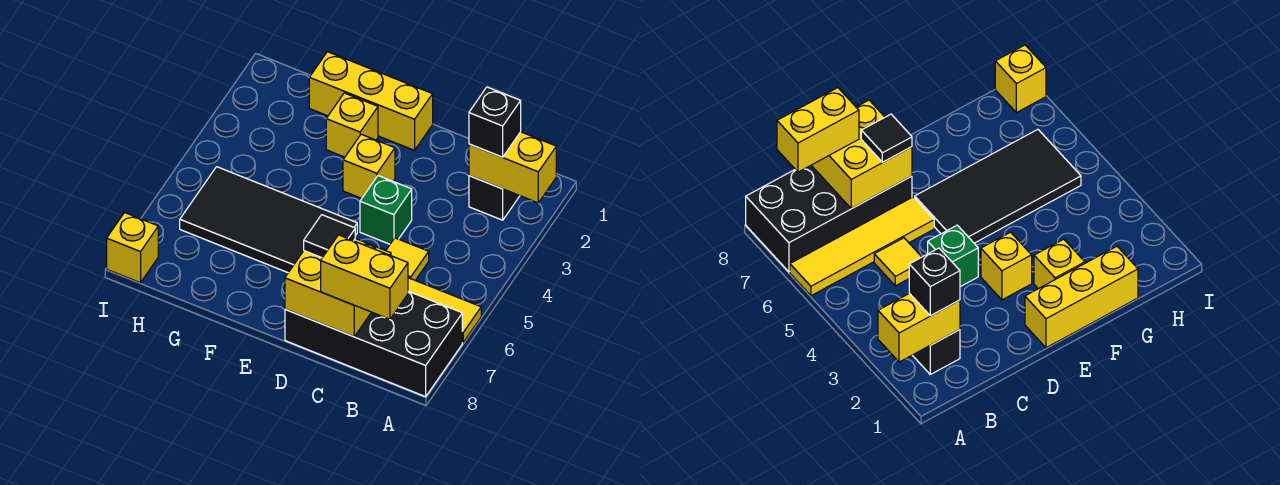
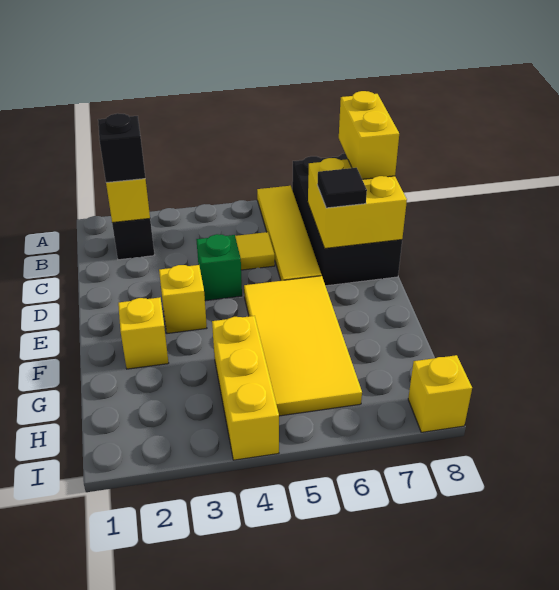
yellow brick E1:G1 level 1 -> yellow brick G4:I4 level 1
black tile E5:H6 level 1 -> yellow tile E5:H6 level 1

